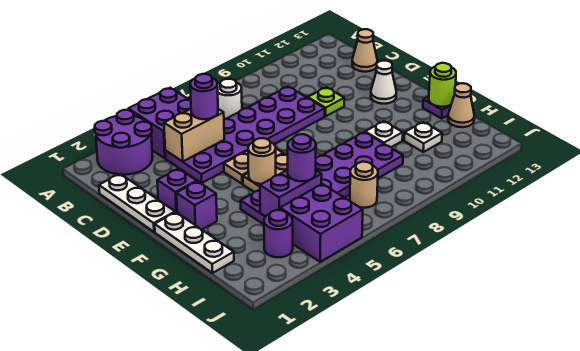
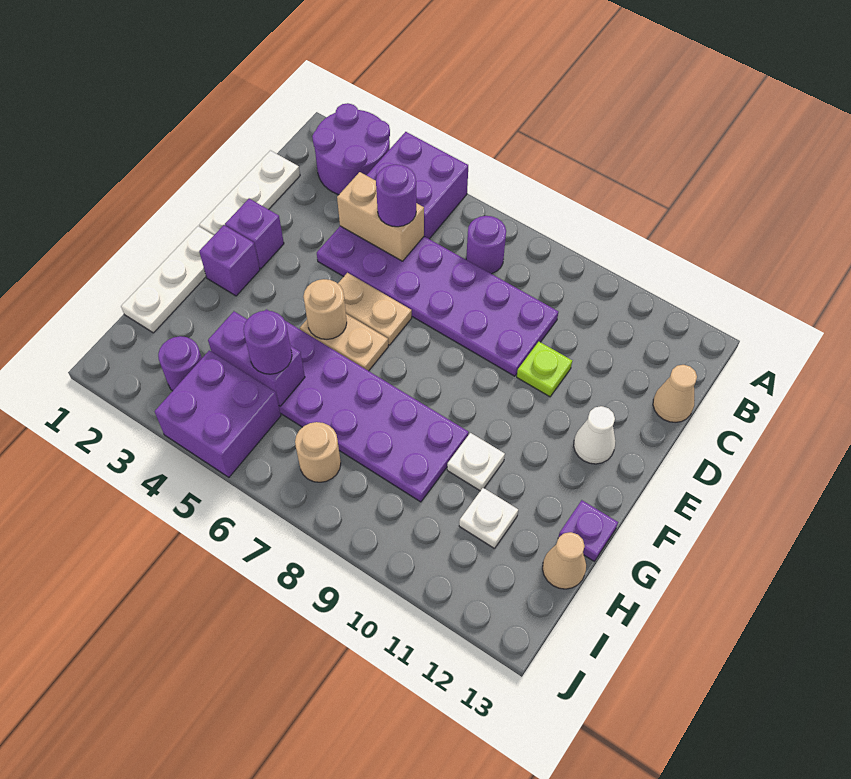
white round brick B7 level 1 -> purple round brick B7 level 1
lime round brick G13 level 2 -> none

